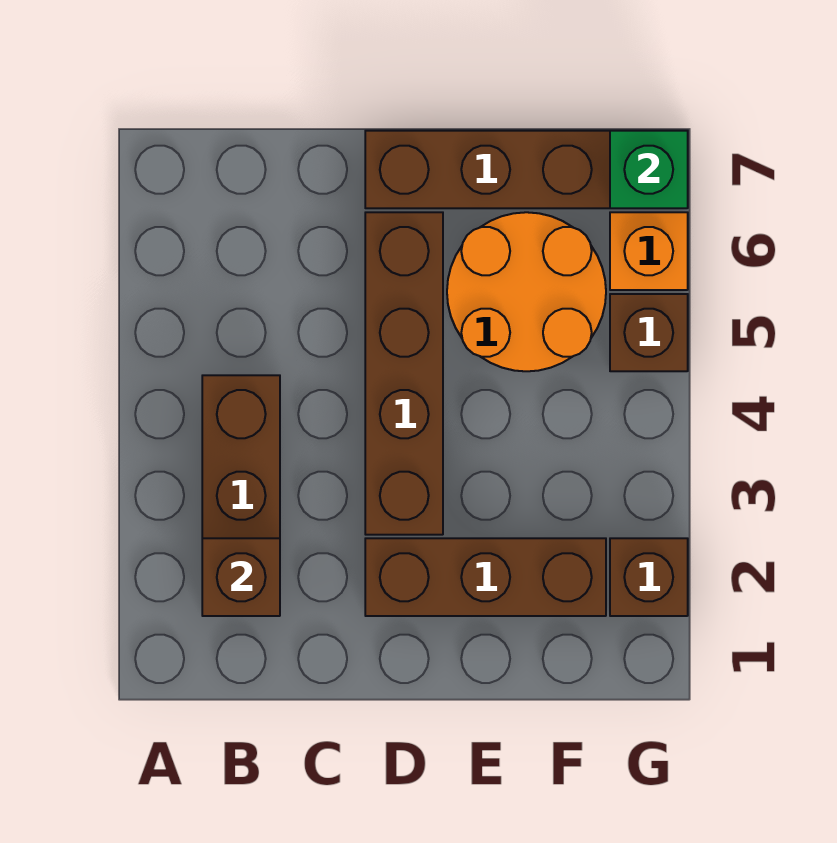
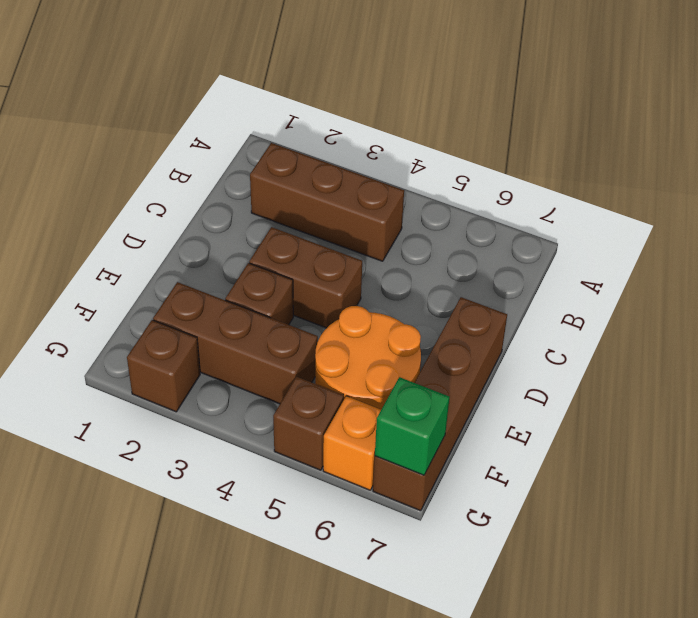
brown brick B2 level 2 -> brown brick E3 level 1
brown brick D2:F2 level 1 -> brown brick F2:F4 level 1
brown brick D3:D6 level 1 -> brown brick D3:D4 level 1

